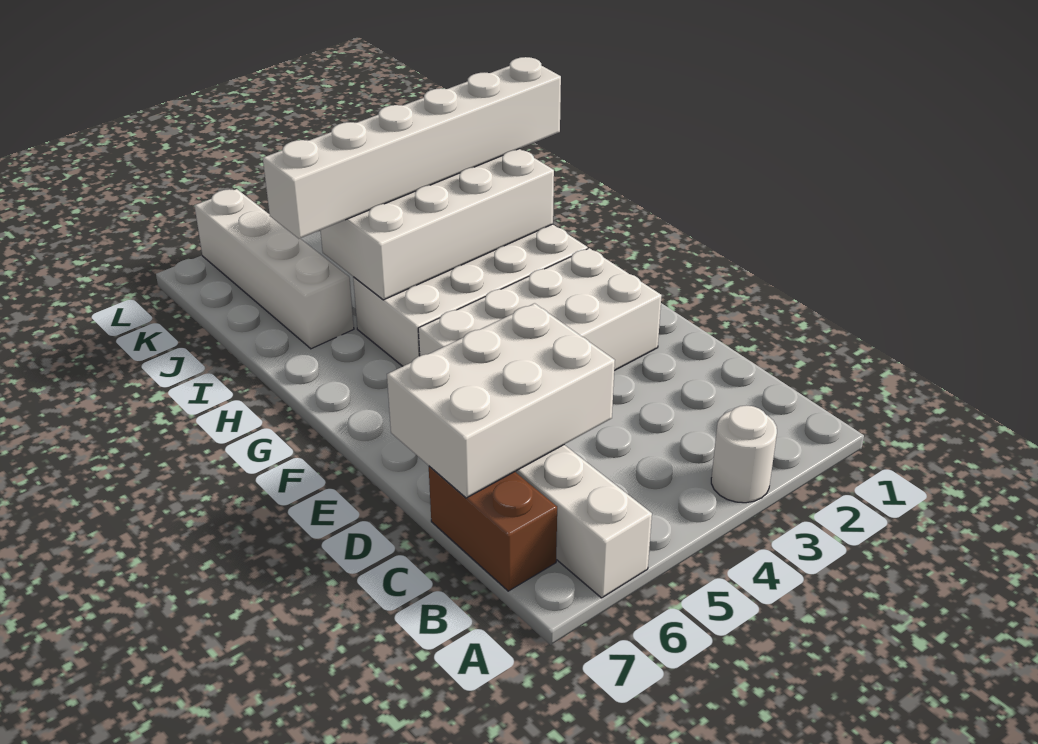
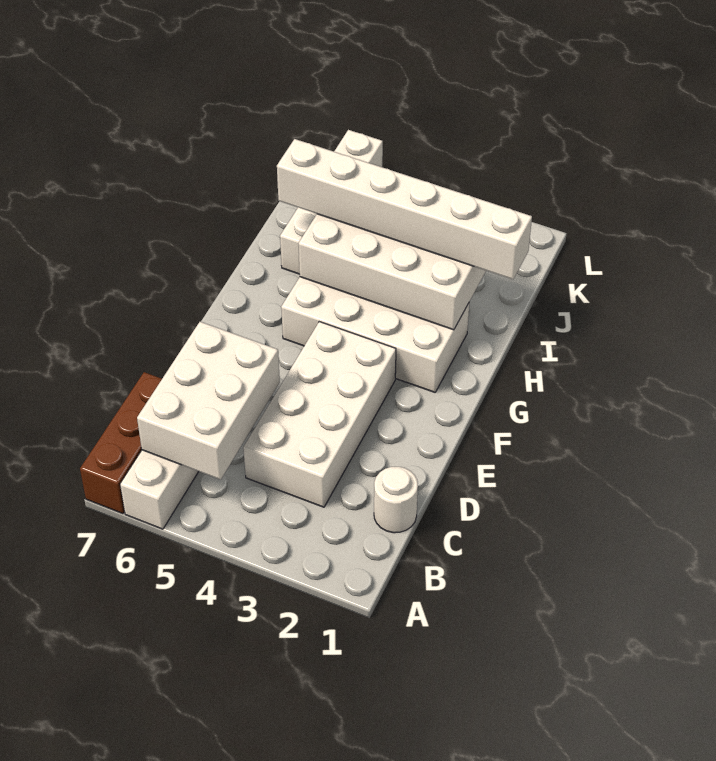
white round brick A3 level 1 -> white round brick C1 level 1
brown brick B7:C7 level 1 -> brown brick A7:C7 level 1
white brick C5:D7 level 2 -> white brick B5:D6 level 2
white brick E2:F5 level 1 -> white brick C3:F4 level 1

